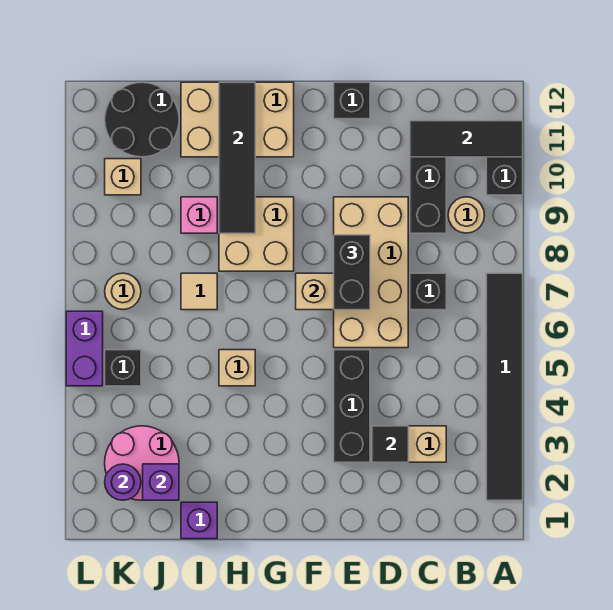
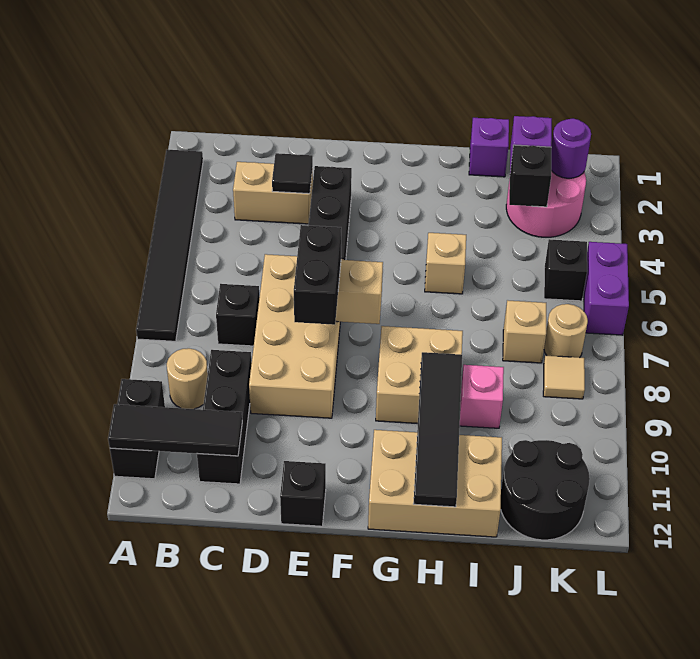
tan tile I7 level 1 -> tan tile K8 level 1
none -> black brick J3 level 2
tan brick K10 level 1 -> tan brick J7 level 1

